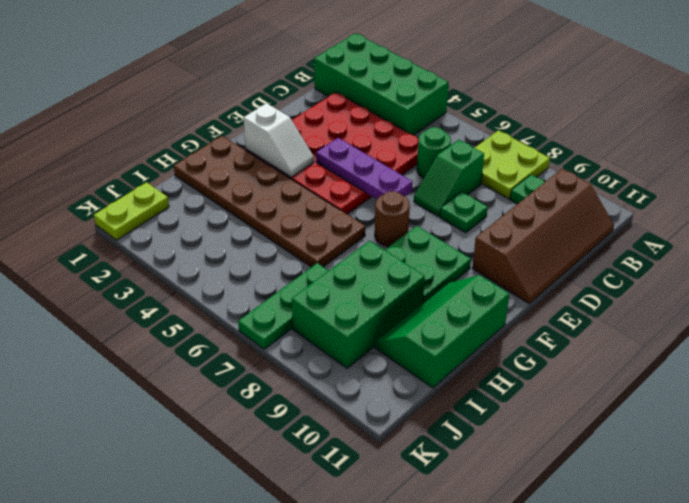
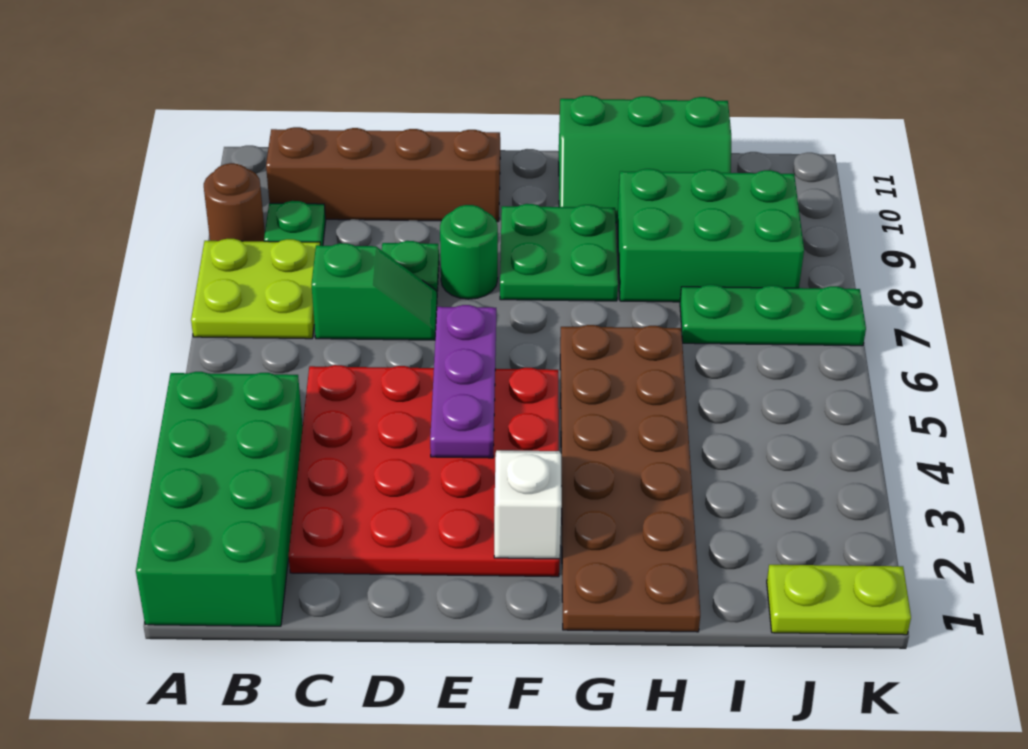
green round brick C6 level 1 -> green round brick E8 level 1
brown round brick F7 level 1 -> brown round brick A9 level 1

